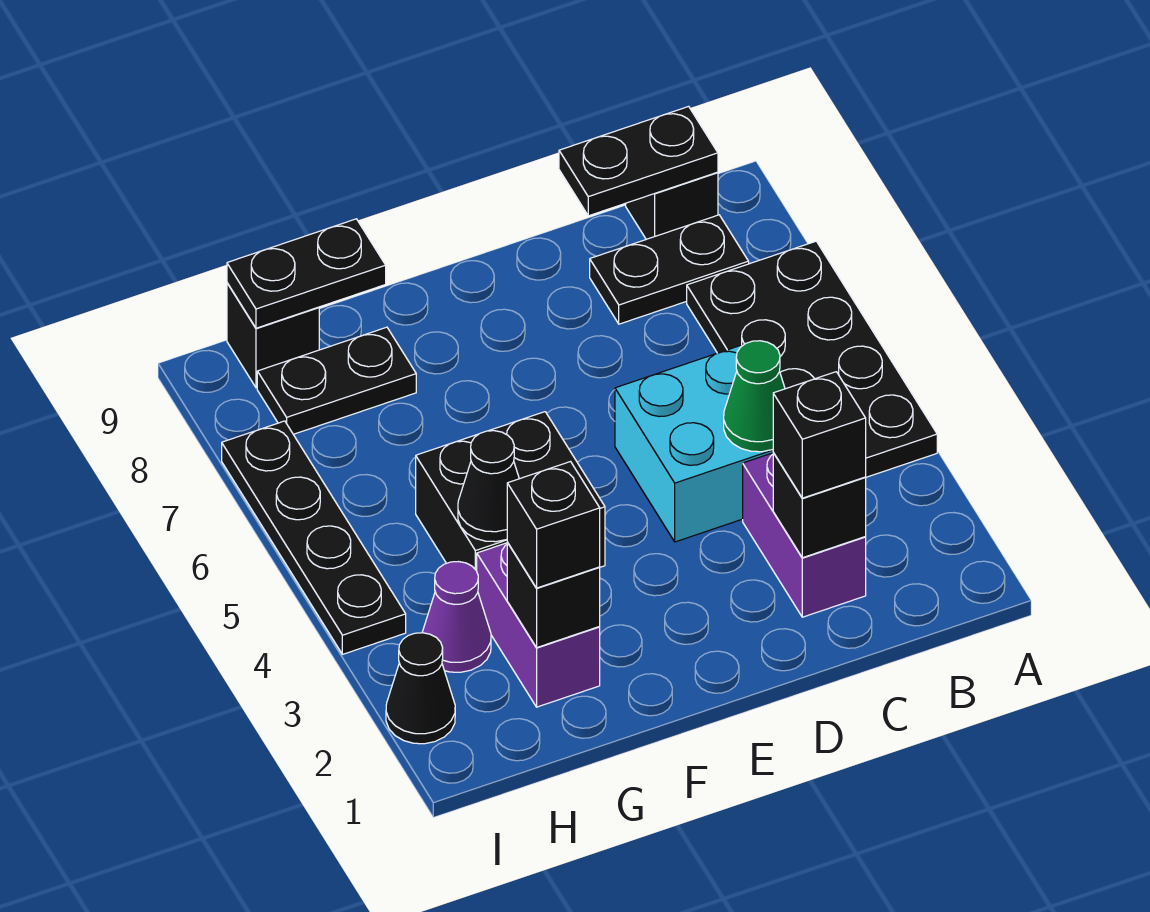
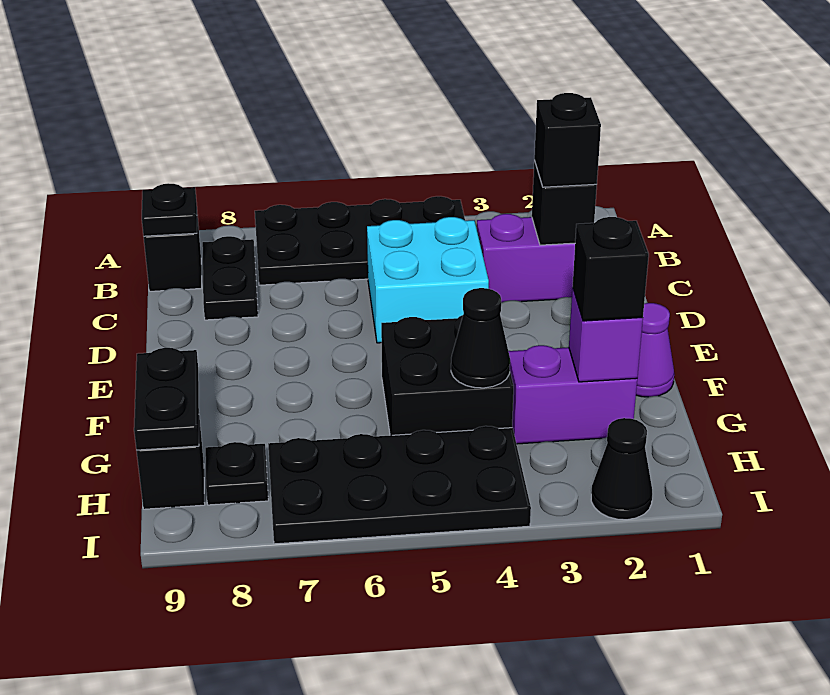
black plate B9:C9 level 2 -> black plate B9 level 2
green cone C4 level 2 -> none
black brick G2 level 2 -> purple brick G2 level 2
black plate G8:H8 level 1 -> black plate H8 level 1
purple cone H3 level 1 -> purple cone F1 level 1
black plate I4:I7 level 1 -> black plate H4:I7 level 1

